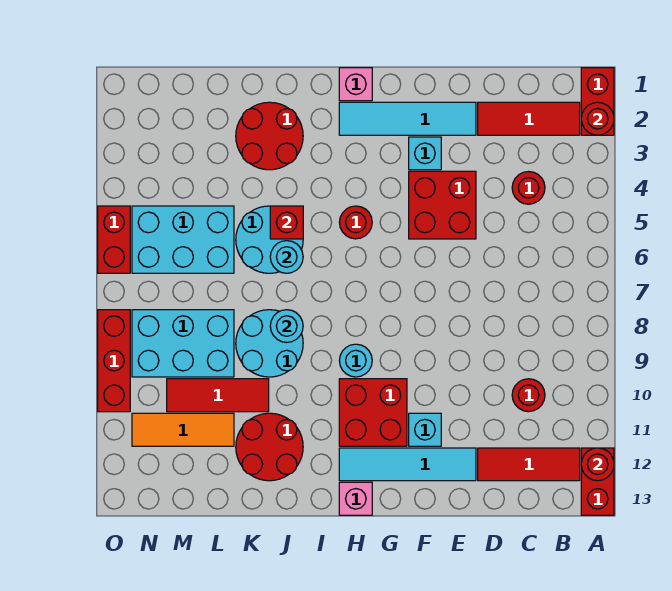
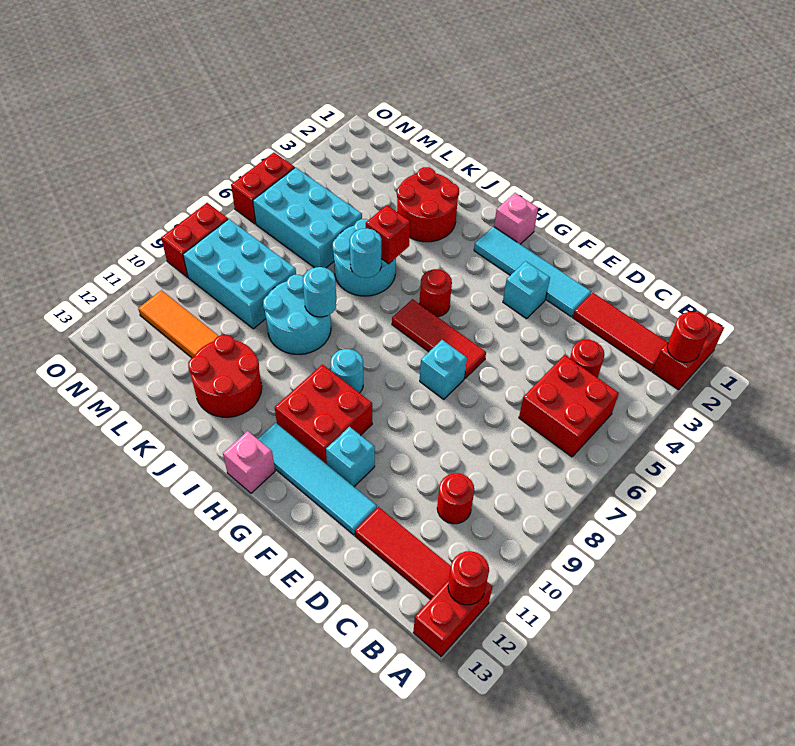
red brick E4:F5 level 1 -> red brick B5:C6 level 1
none -> cyan brick F7 level 1
red tile K10:M10 level 1 -> red tile F6:H6 level 1
red brick O8:O10 level 1 -> red brick O8:O9 level 1

